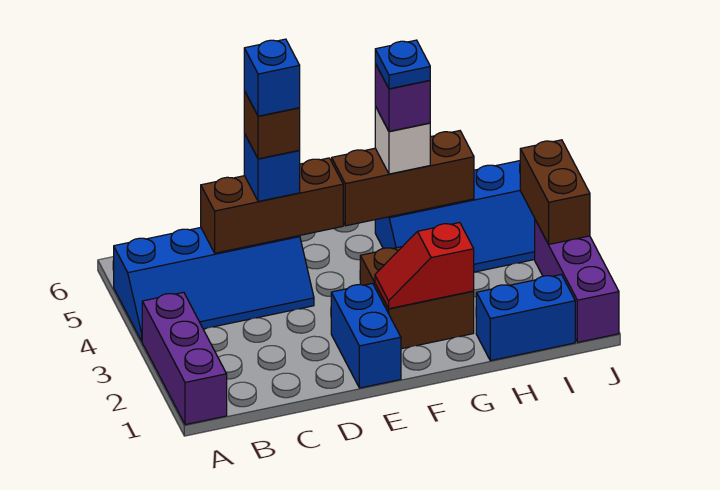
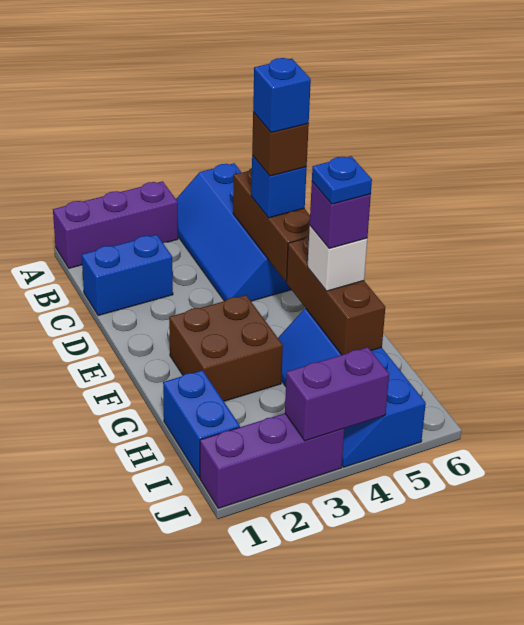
blue brick E1:E2 level 1 -> blue brick C1:C2 level 1
red slope F2:G2 level 2 top G -> none
brown brick J3:J4 level 2 -> purple brick J3:J4 level 2

